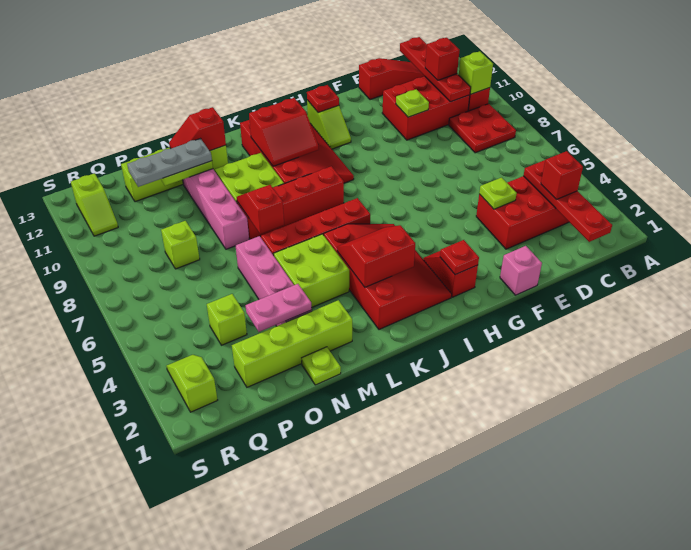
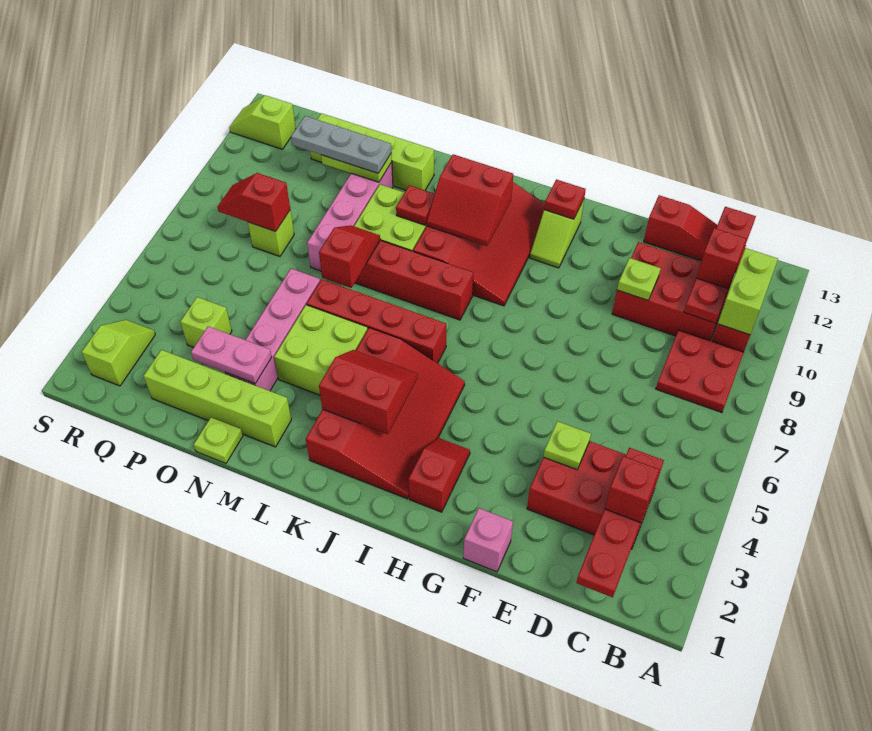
lime brick B10 level 2 -> lime brick B10:B11 level 2
red plate H2 level 2 -> red plate L10 level 2
red slope M12:N12 level 2 top M -> red slope P8:Q8 level 2 top P
lime slope R11:R12 level 1 top 12 -> lime slope R12:S12 level 1 top R

